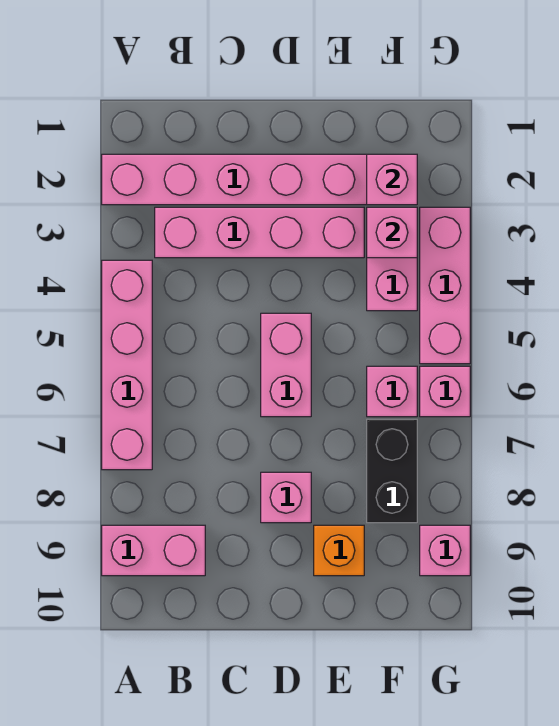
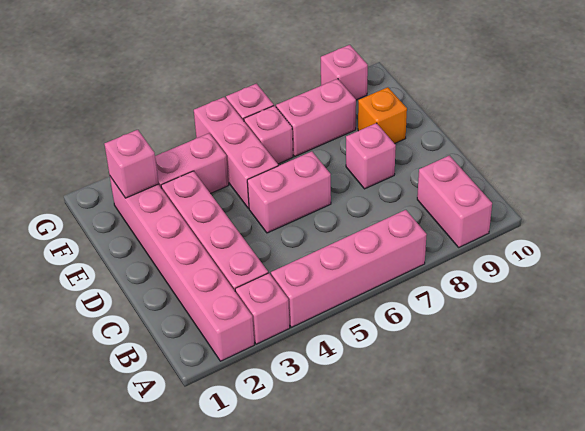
pink brick F3 level 2 -> pink brick A3 level 1
black brick F7:F8 level 1 -> pink brick F7:F8 level 1
pink brick G3:G5 level 1 -> pink brick E5:G5 level 1

